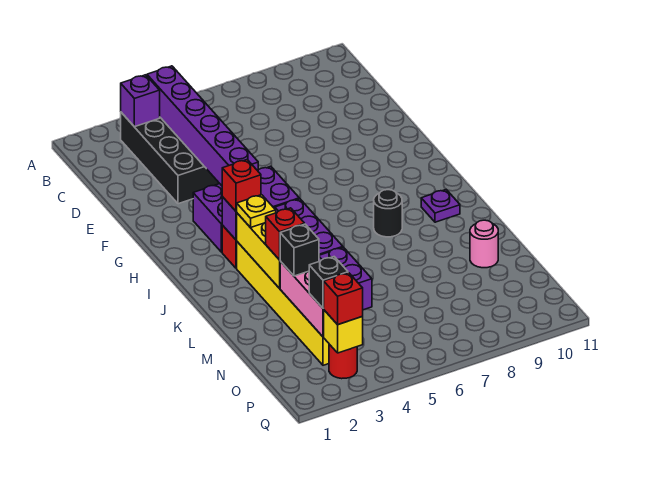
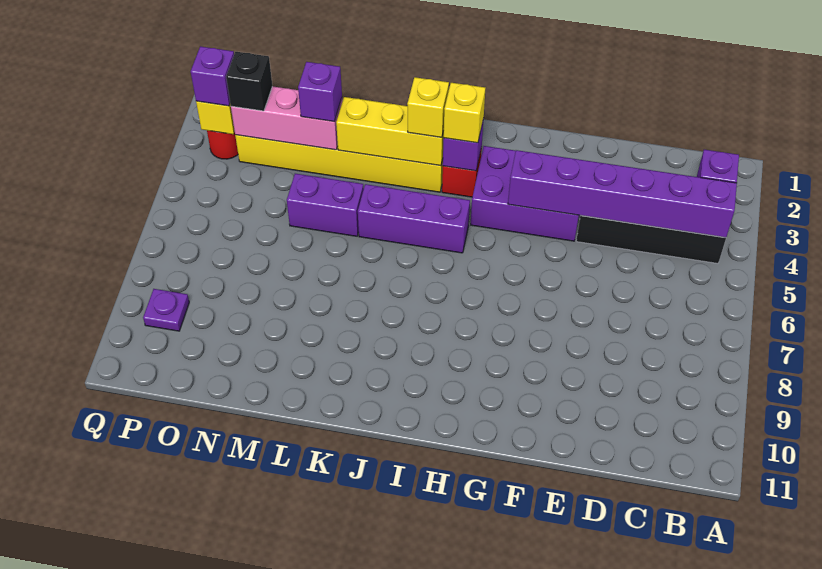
purple brick G3:H5 level 1 -> purple brick F3:H4 level 1
red brick I3 level 3 -> yellow brick I3 level 3
yellow plate J3 level 3 -> yellow brick J3 level 3
black round brick J8 level 1 -> none
purple plate J10 level 1 -> purple plate P9 level 1
red brick L3 level 3 -> none
black brick M3 level 3 -> purple brick M3 level 3
pink round brick M10 level 1 -> none
red brick P3 level 3 -> purple brick P3 level 3

